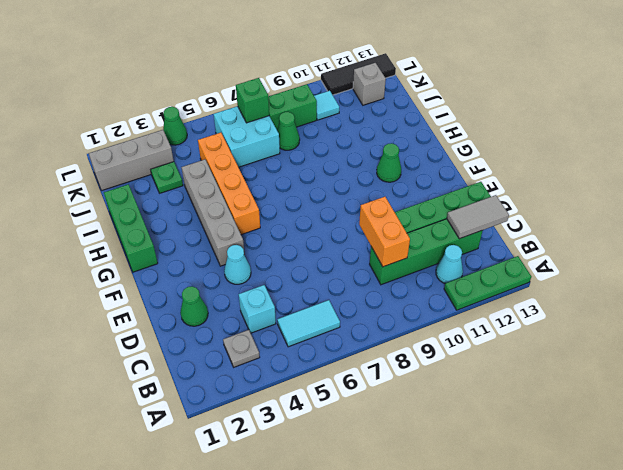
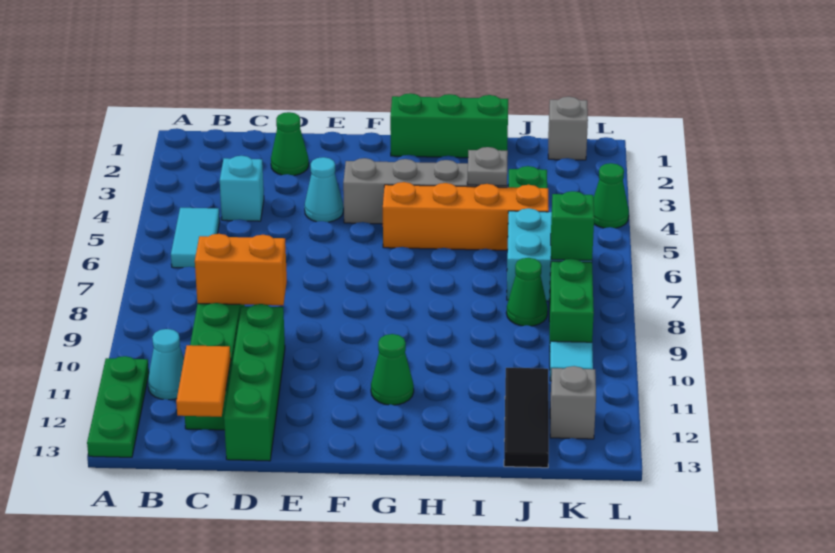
grey plate B3 level 1 -> grey plate I4 level 2
grey tile C12:C13 level 2 -> orange tile C12:C13 level 2
grey brick K1:K3 level 1 -> grey brick K1 level 1
black tile L11:L13 level 1 -> black tile J11:J13 level 1

